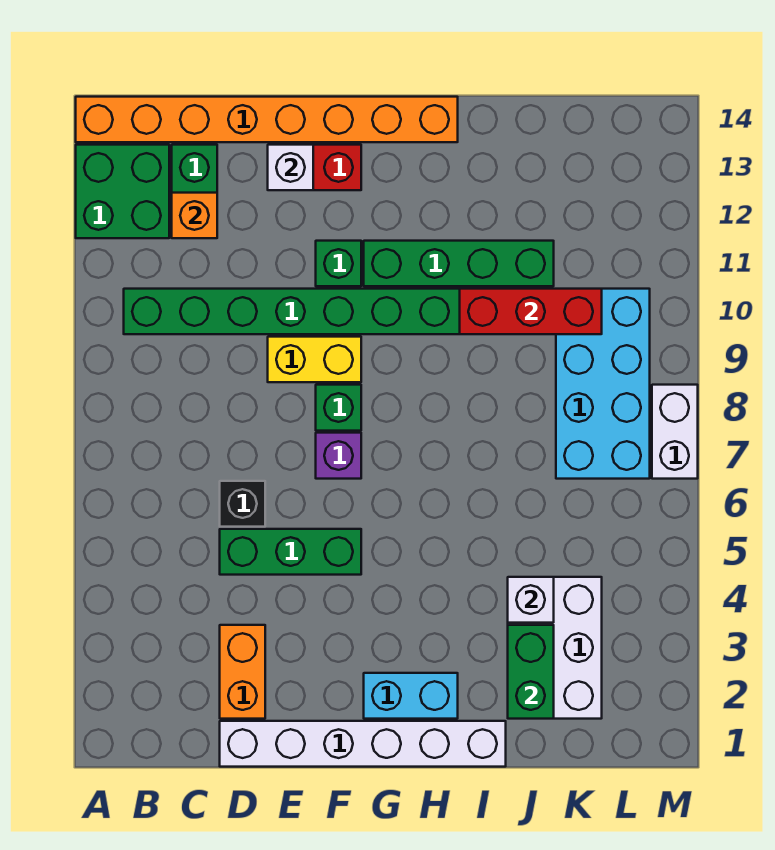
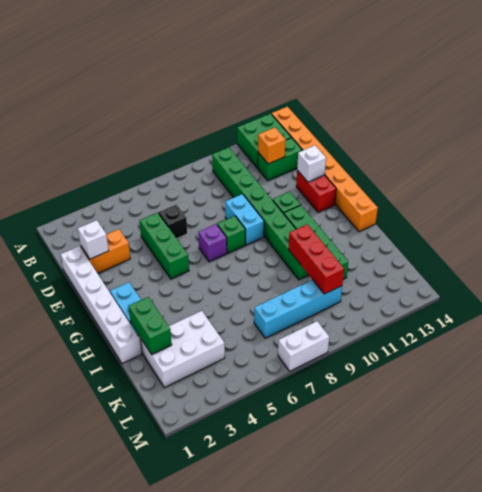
yellow brick E9:F9 level 1 -> cyan brick E9:F9 level 1
green brick J2:J3 level 2 -> green brick I2:J2 level 2
white brick J4 level 2 -> white brick D2 level 2
cyan brick K7:L10 level 1 -> cyan brick K7:K10 level 1

